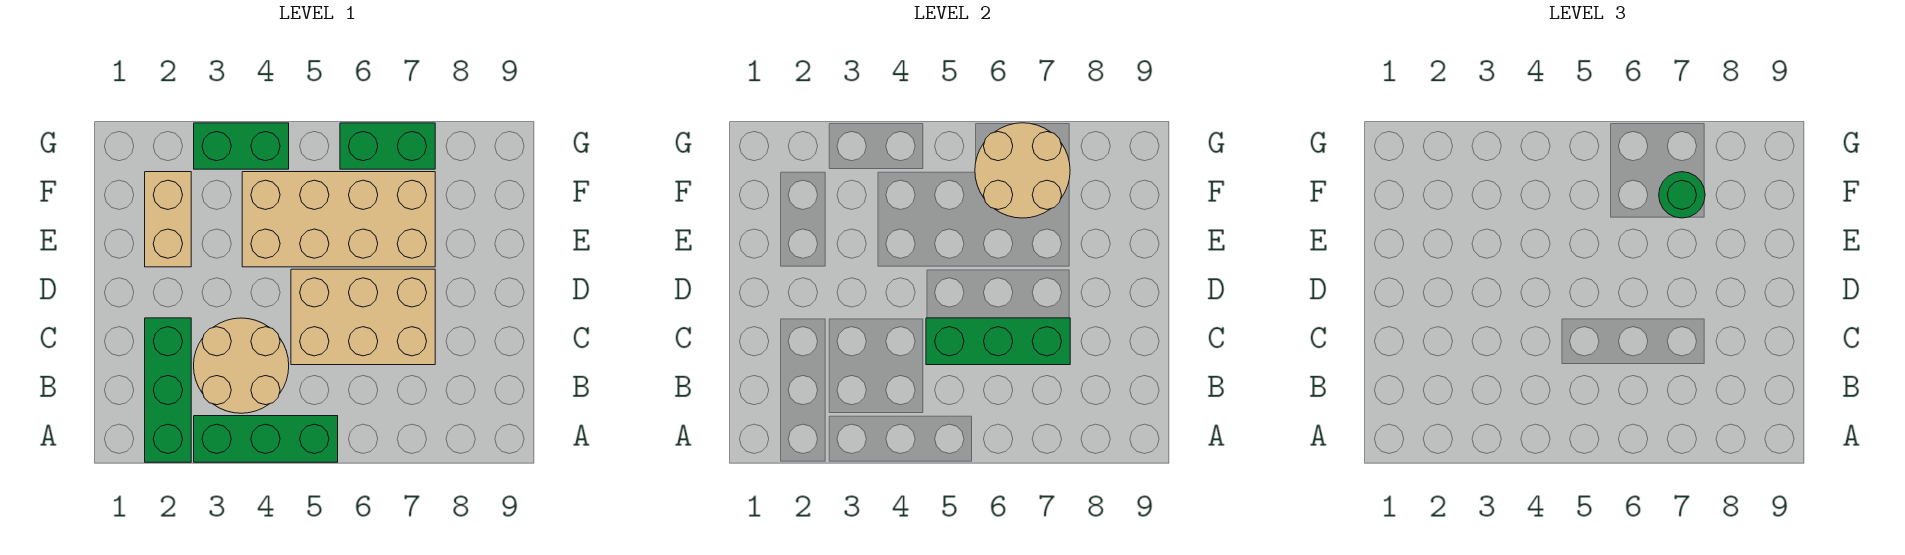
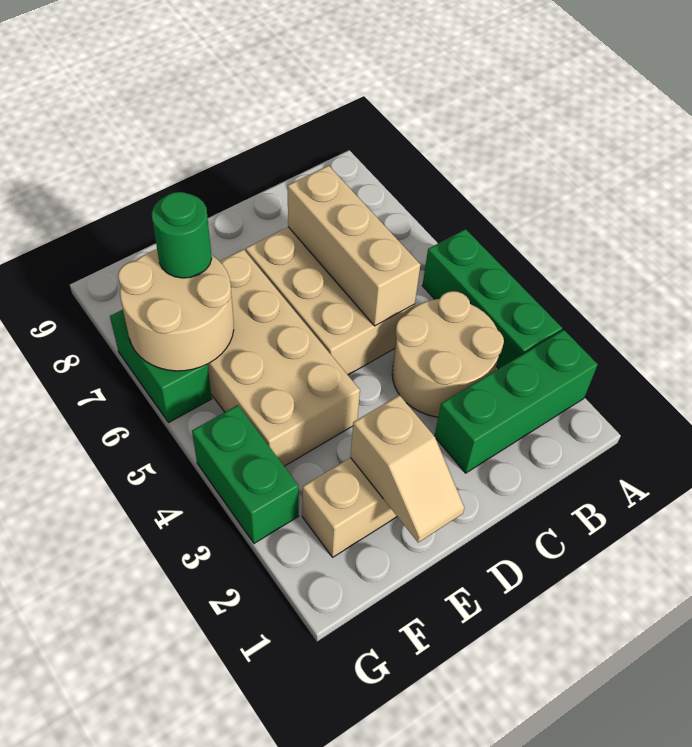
green brick C5:C7 level 2 -> tan brick C5:C7 level 2
none -> tan slope E1:E2 level 2 top 2

